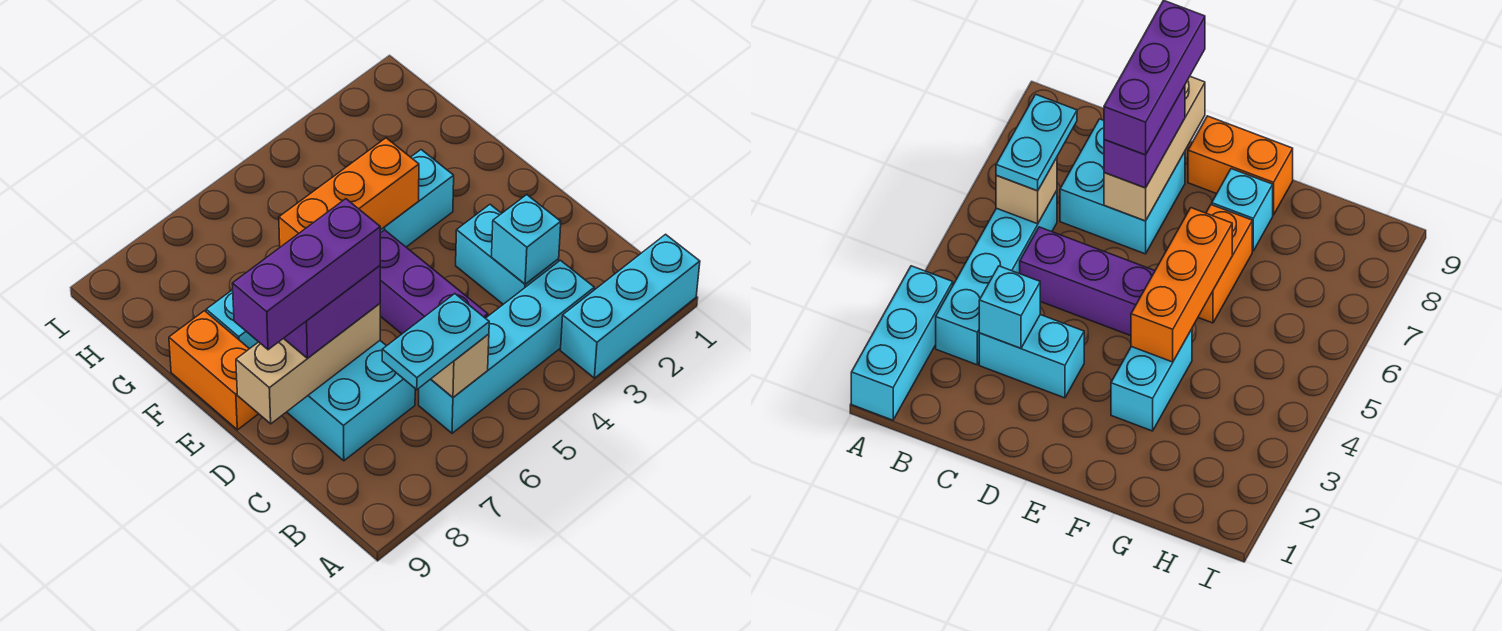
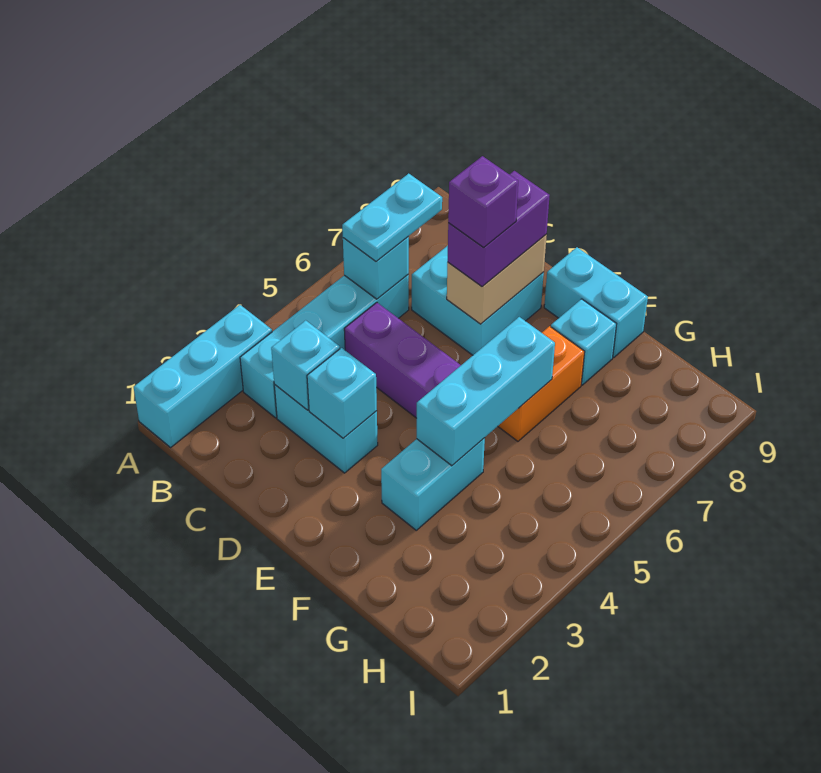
tan brick B6 level 2 -> cyan brick B6 level 2
none -> cyan brick D3 level 2
tan brick D7:D9 level 2 -> tan brick D7:D8 level 2
purple brick D7:D9 level 4 -> purple brick D7 level 4
orange brick E9:F9 level 1 -> cyan brick E9:F9 level 1
orange brick F4:F6 level 2 -> cyan brick F4:F6 level 2

